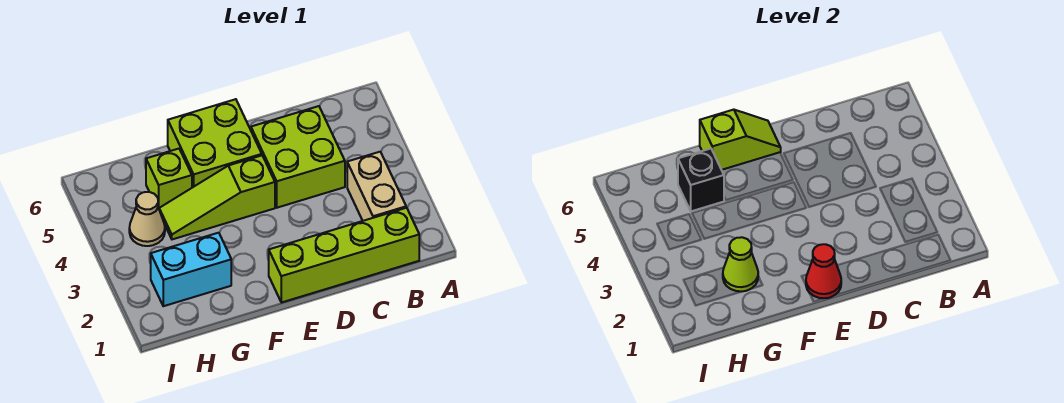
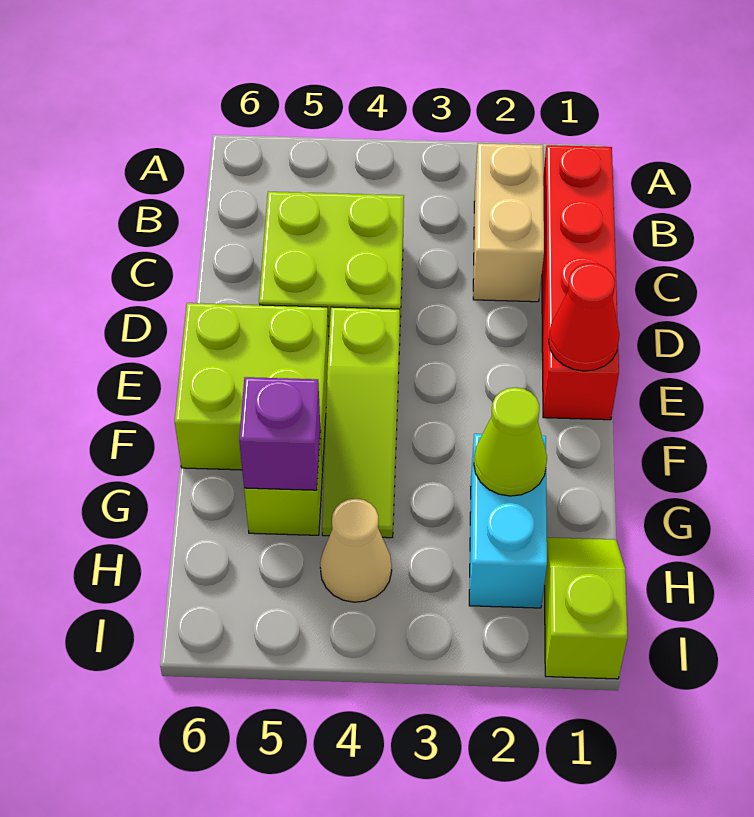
lime brick B1:E1 level 1 -> red brick B1:E1 level 1
tan brick B2:B3 level 1 -> tan brick B2:C2 level 1
lime slope E6:F6 level 2 top F -> lime slope H1:I1 level 1 top I
black brick G5 level 2 -> purple brick G5 level 2

